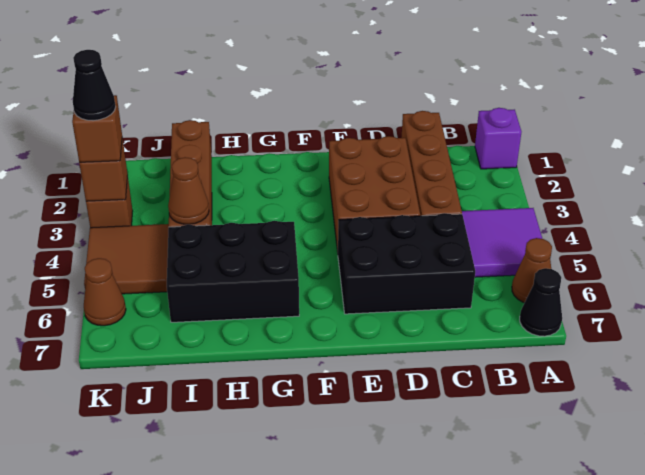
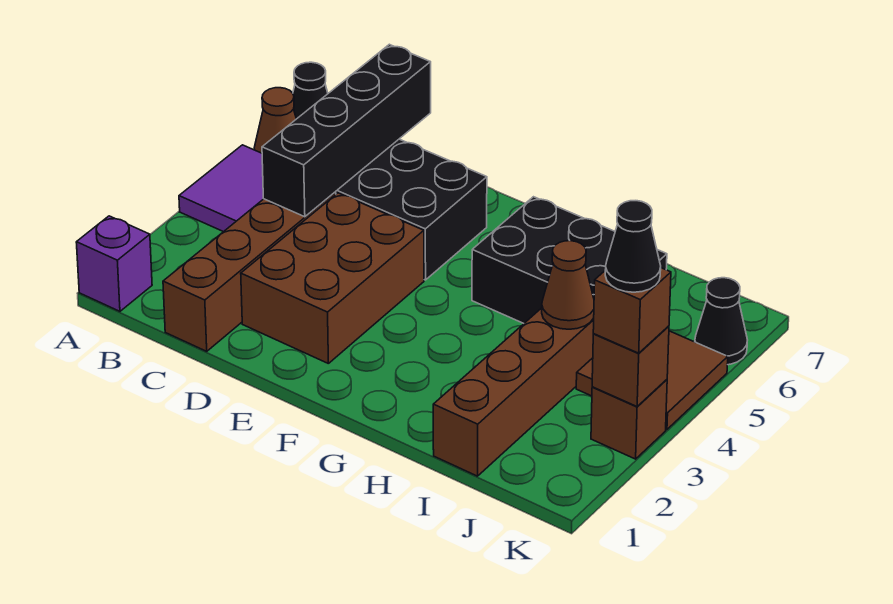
none -> black brick C4:C7 level 2
brown cone K6 level 1 -> black cone K6 level 1

